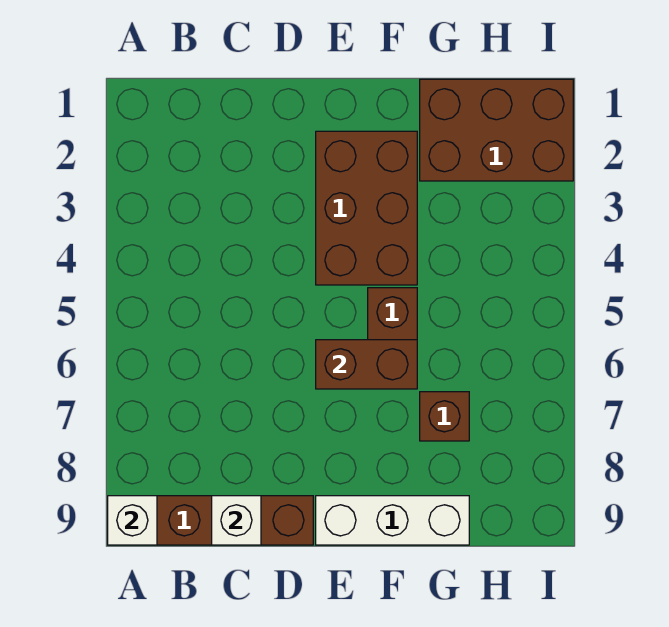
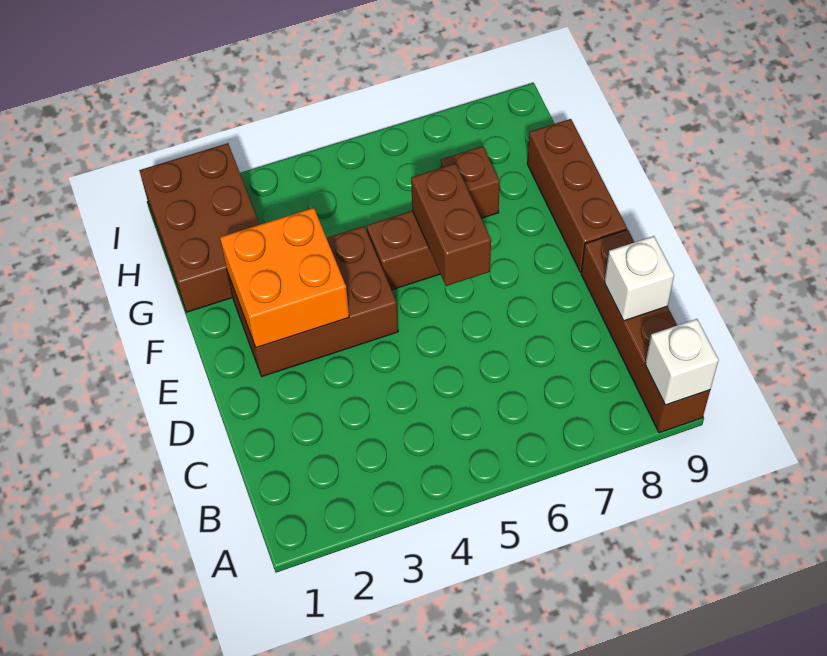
none -> orange brick E2:F3 level 2
white brick E9:G9 level 1 -> brown brick E9:G9 level 1

